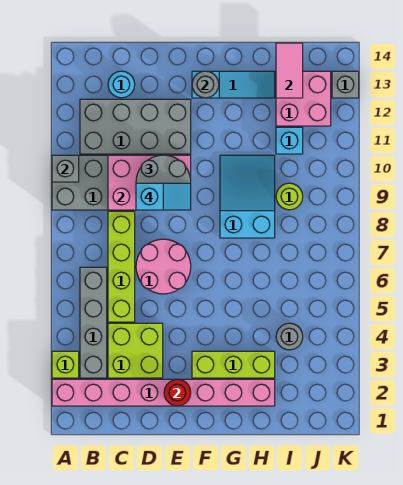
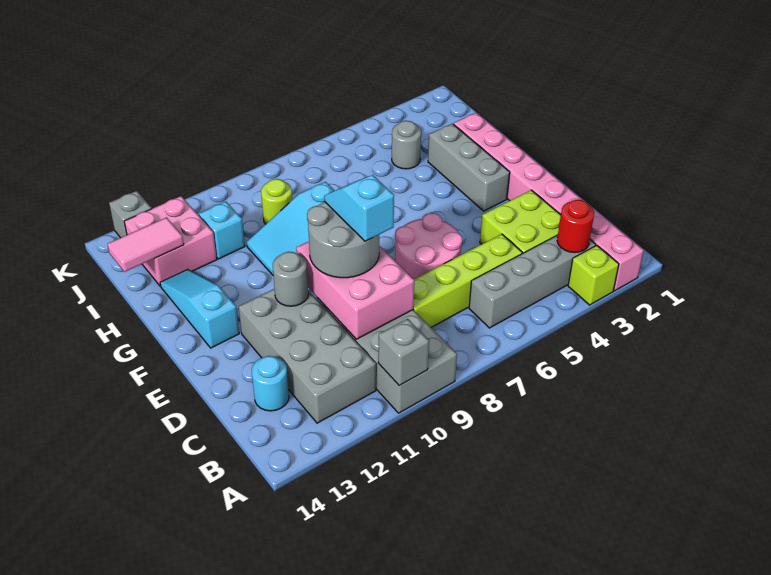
red round brick E2 level 2 -> red round brick B3 level 2
lime brick F3:H3 level 1 -> grey brick F3:H3 level 1
grey round brick F13 level 2 -> grey round brick E11 level 2

